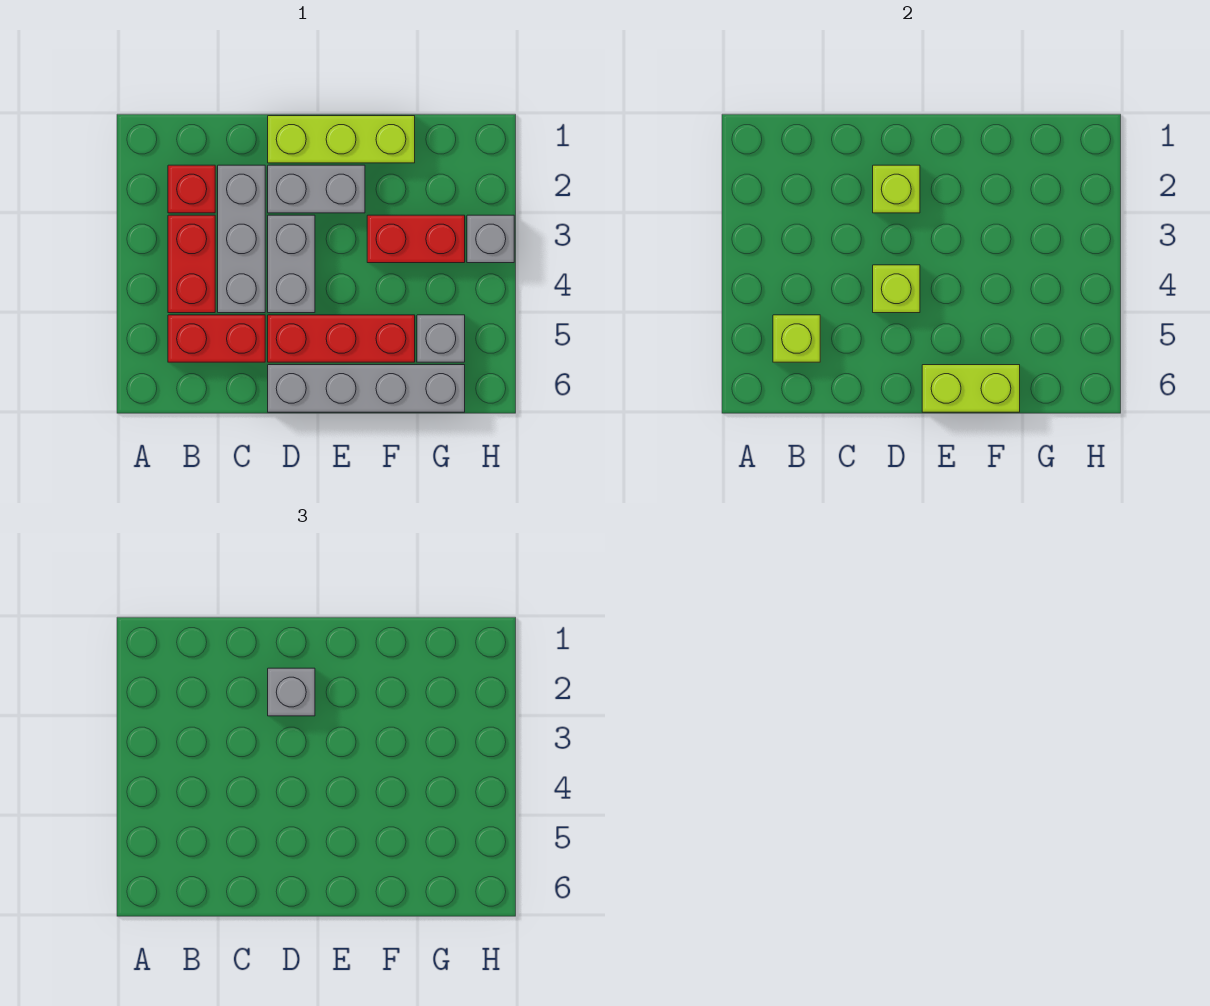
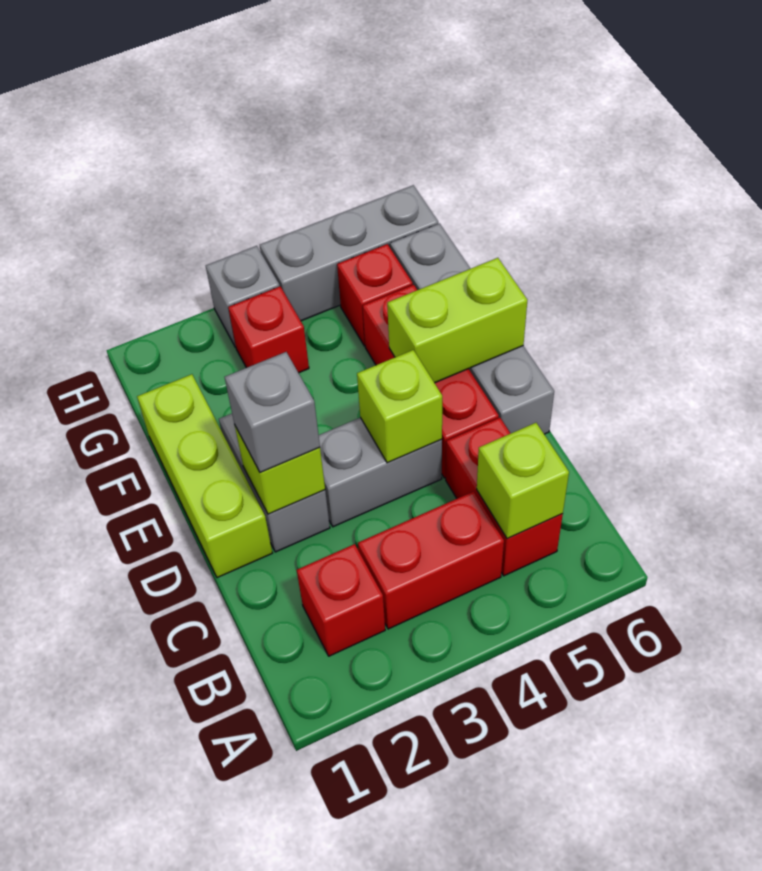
grey brick C2:C4 level 1 -> grey brick H4:H6 level 1
lime brick E6:F6 level 2 -> lime brick E5:E6 level 2
red brick F3:G3 level 1 -> red brick G3 level 1
grey brick G5 level 1 -> red brick G5 level 1

